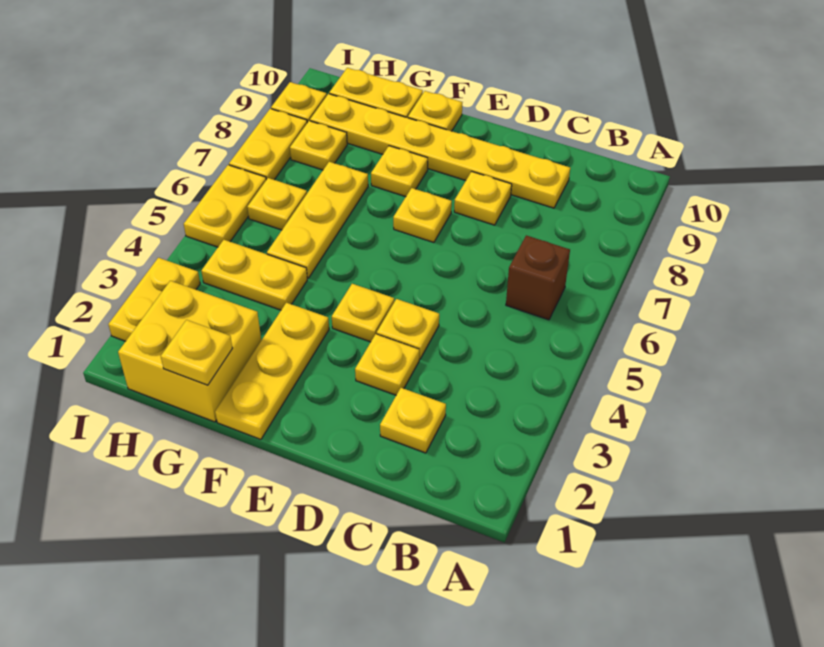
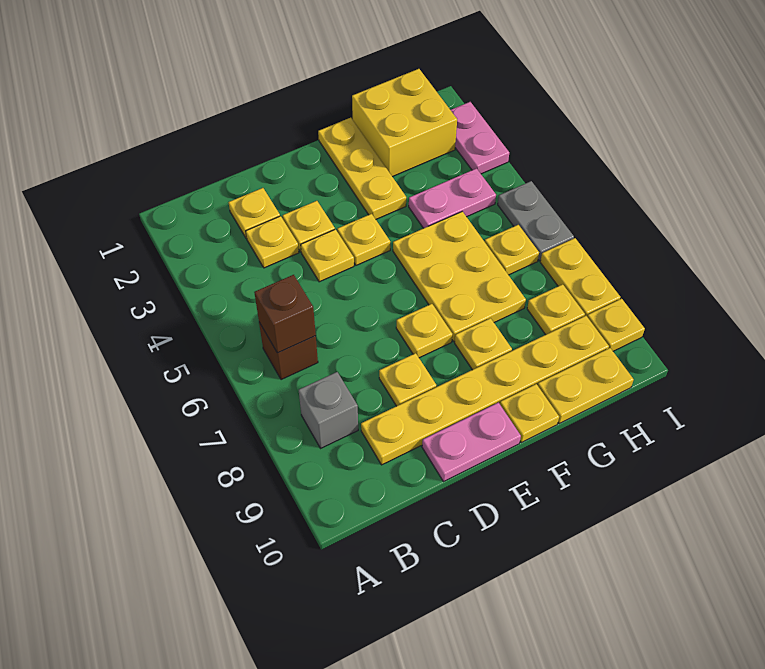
none -> brown brick B6 level 2
none -> grey brick B8 level 1
none -> pink plate D10:E10 level 1
yellow plate G1 level 2 -> yellow plate C3 level 1
yellow plate G4:H4 level 1 -> pink plate G4:H4 level 1
yellow plate G5:G7 level 1 -> yellow plate F5:G7 level 1
yellow plate I2:I3 level 1 -> pink plate I2:I3 level 1
yellow plate I5:I6 level 1 -> grey plate I5:I6 level 1

